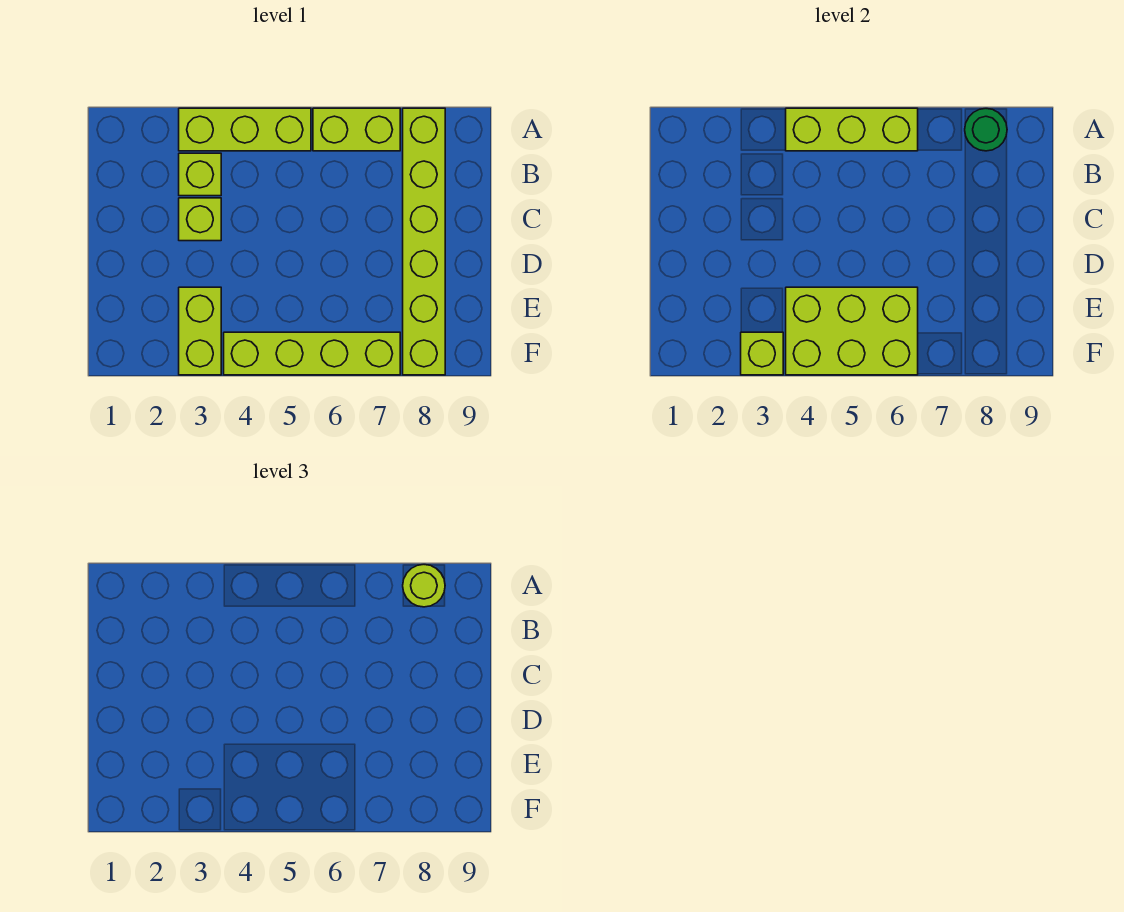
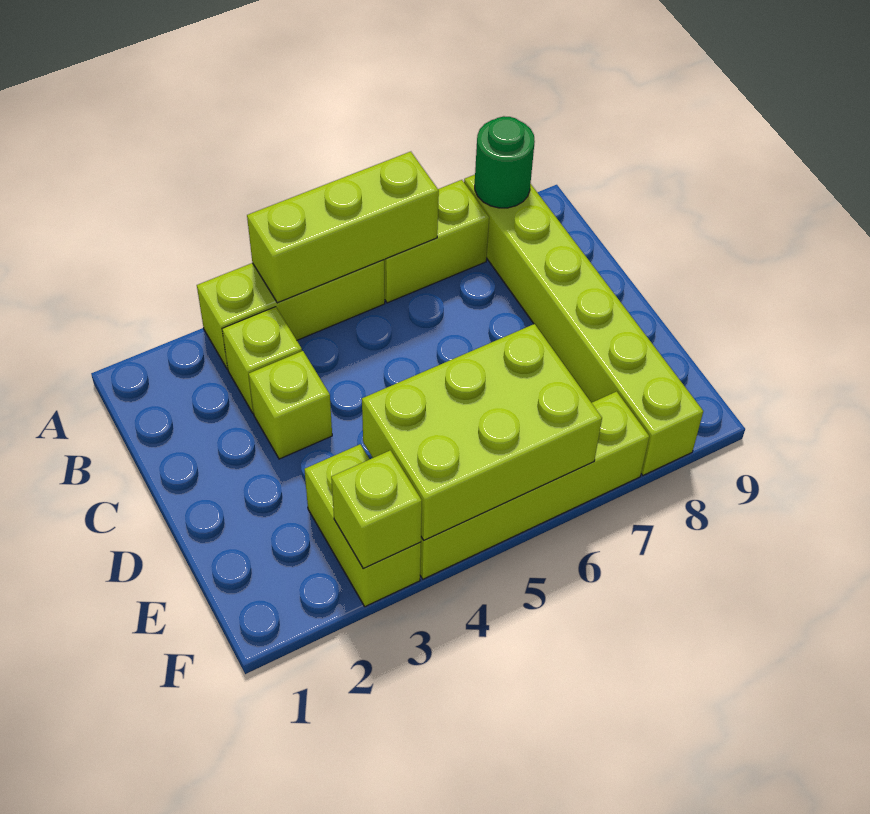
lime round brick A8 level 3 -> none

